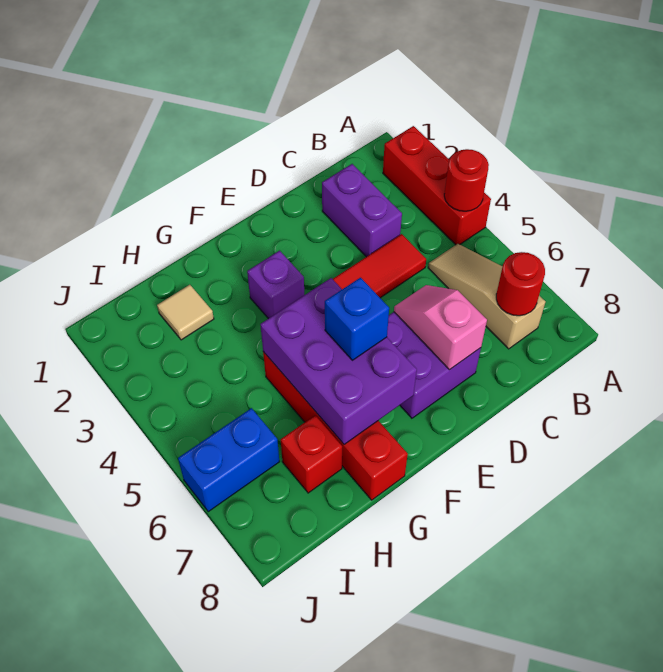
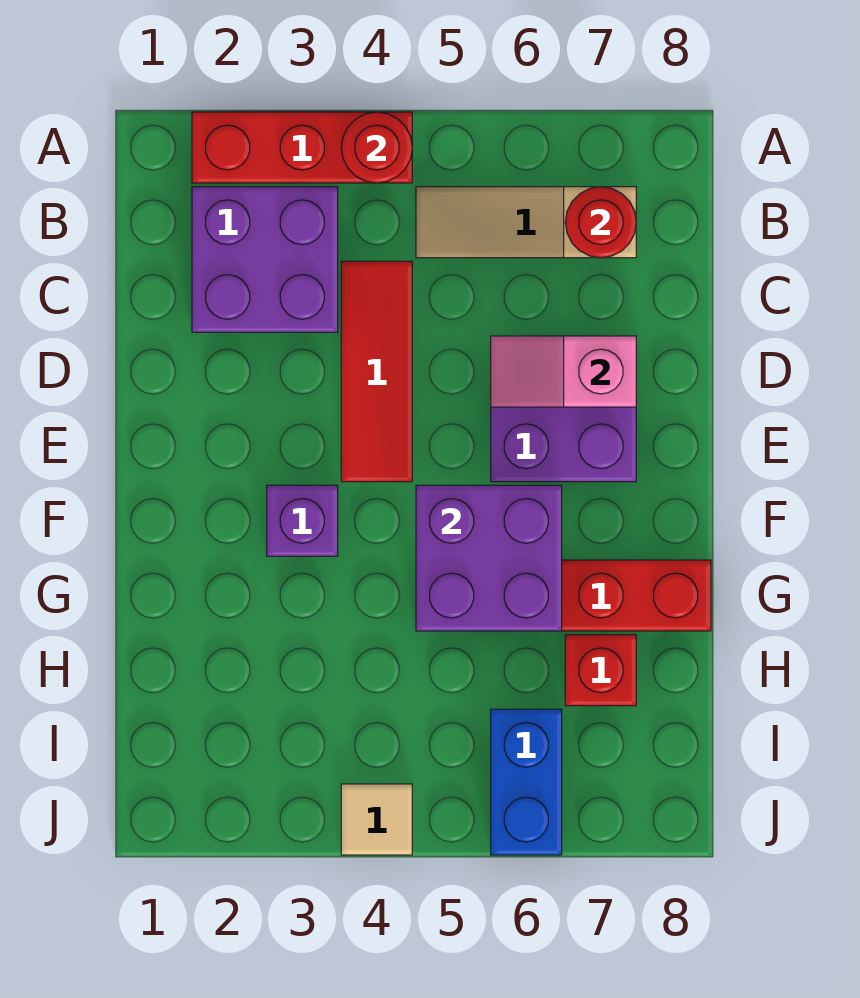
purple brick C2:C3 level 1 -> purple brick B2:C3 level 1
purple brick F5:G7 level 2 -> purple brick F5:G6 level 2
blue brick F6 level 3 -> none
tan tile H2 level 1 -> tan tile J4 level 1

